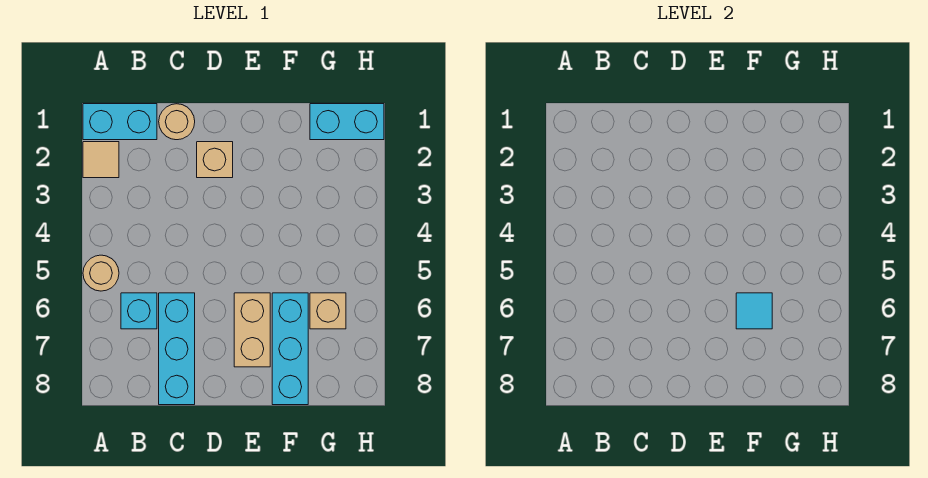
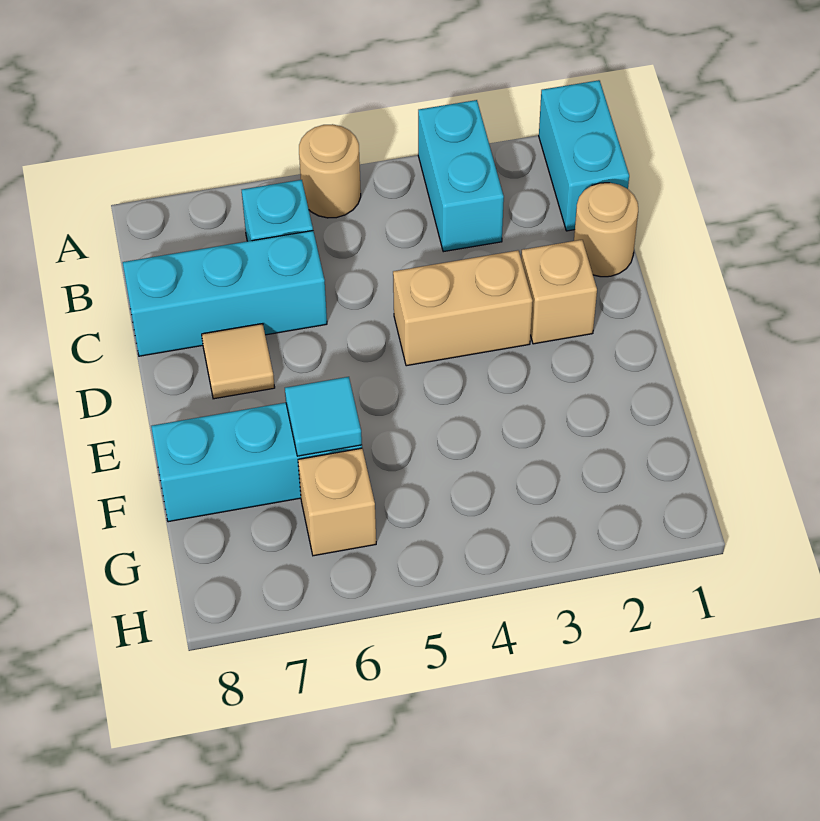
tan tile A2 level 1 -> tan tile D7 level 1
tan brick E6:E7 level 1 -> tan brick D3:D4 level 1
cyan brick G1:H1 level 1 -> cyan brick A3:B3 level 1

